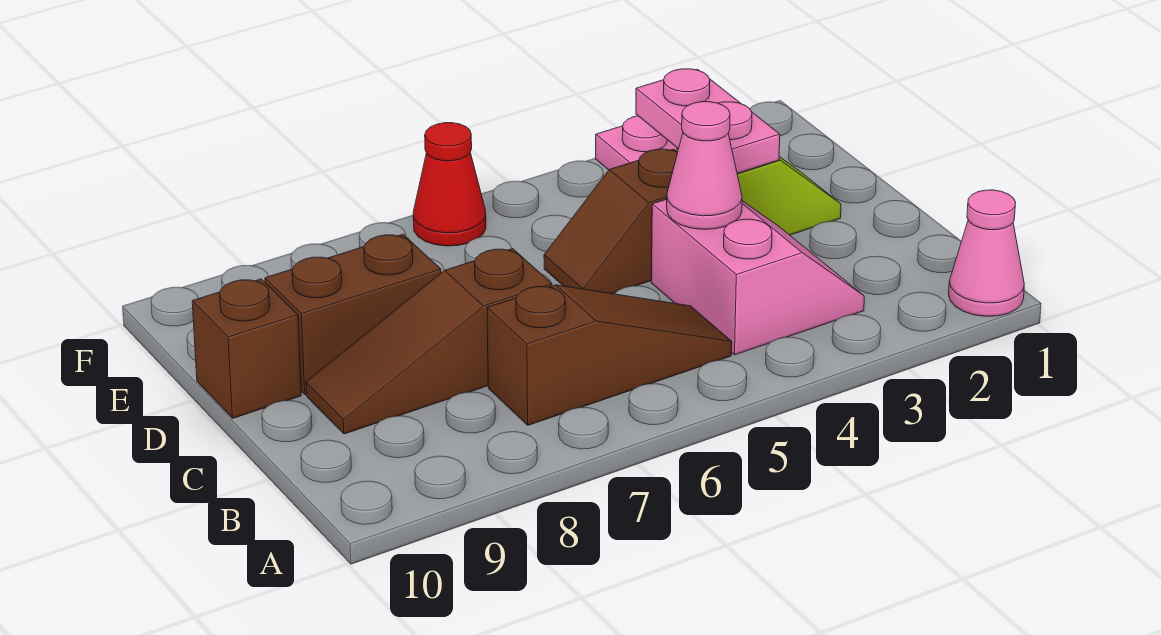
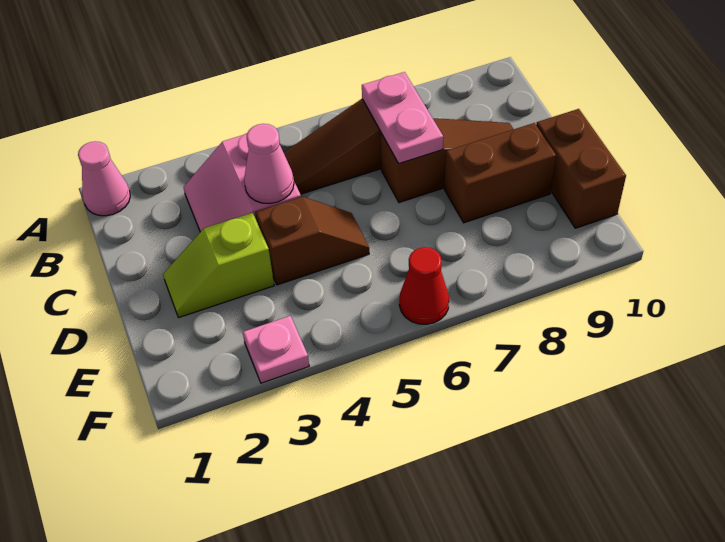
pink plate D3:E3 level 2 -> pink plate B7:C7 level 2
brown brick D10 level 1 -> brown brick D10:E10 level 1

